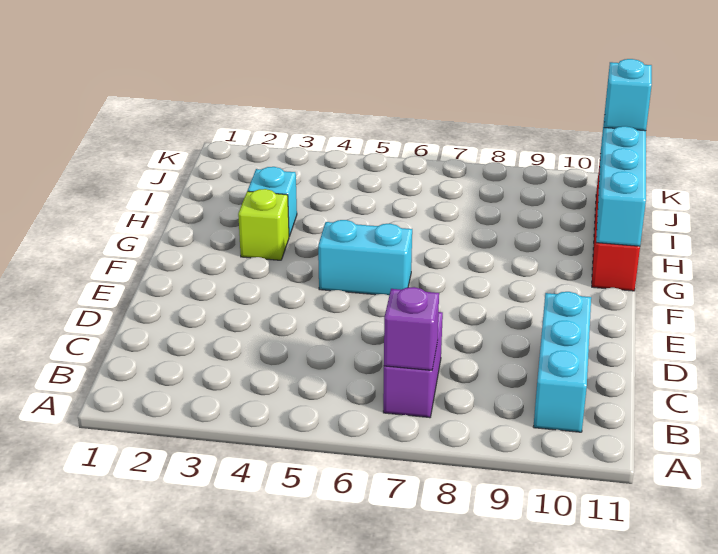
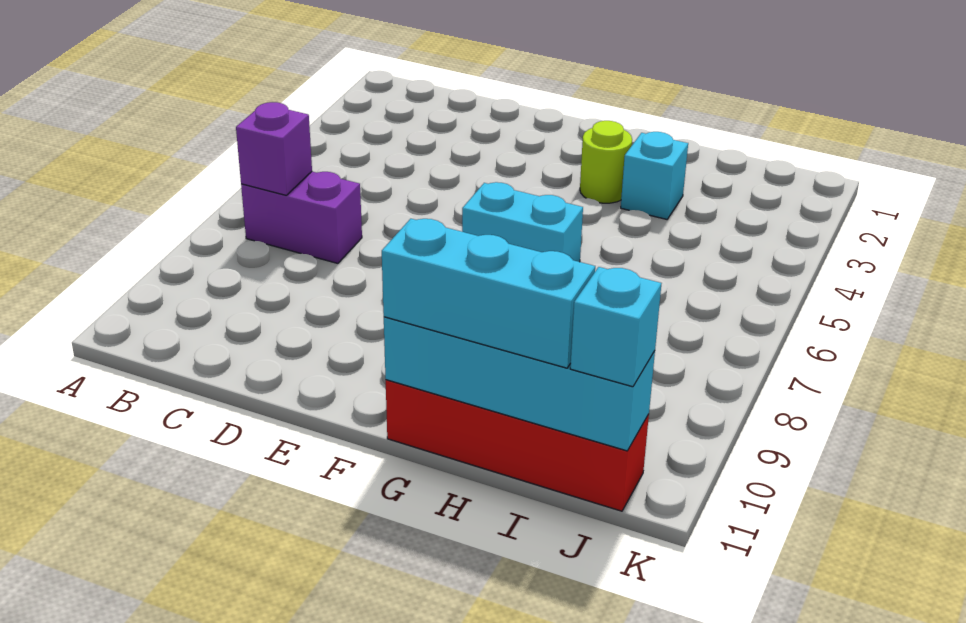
cyan brick B10:D10 level 1 -> cyan brick G11:I11 level 3
cyan brick F5:F6 level 1 -> cyan brick F6:G6 level 1
lime brick G3 level 1 -> lime round brick G3 level 1

